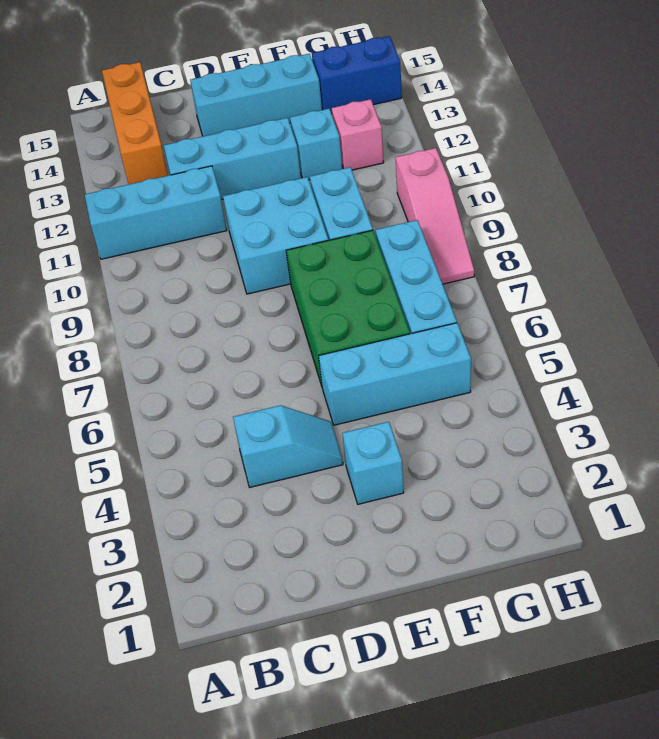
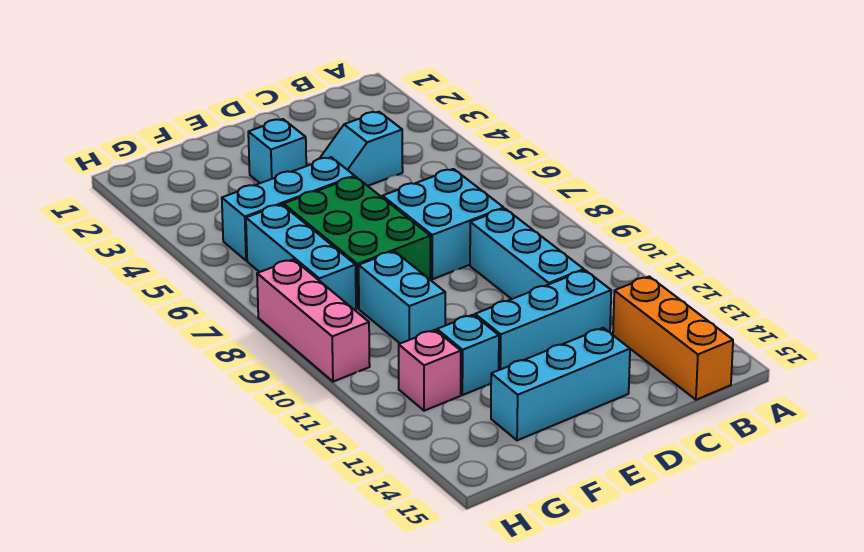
cyan brick A11:C11 level 1 -> cyan brick C9:C11 level 1
cyan brick D9:E10 level 1 -> cyan brick C7:D8 level 1
blue brick G14:H14 level 1 -> none
pink slope H8:H10 level 1 top 10 -> pink brick H8:H10 level 1

